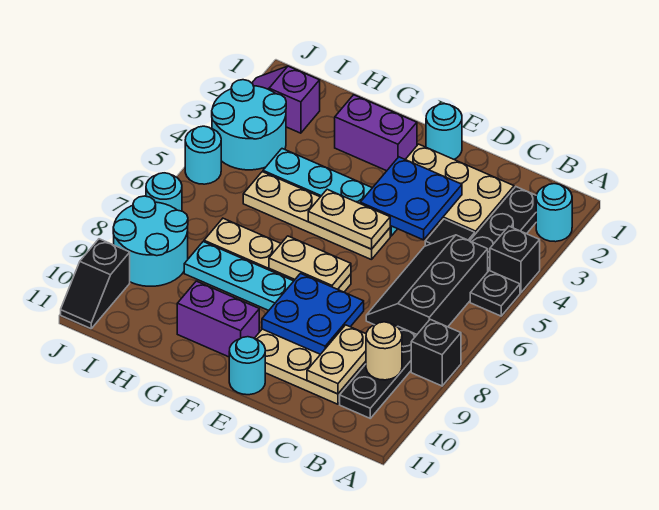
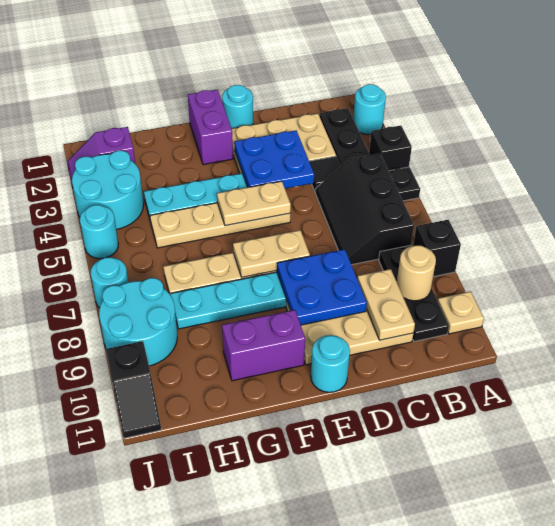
none -> tan plate A10 level 1
purple brick F2:G2 level 1 -> purple brick F1:F2 level 1

